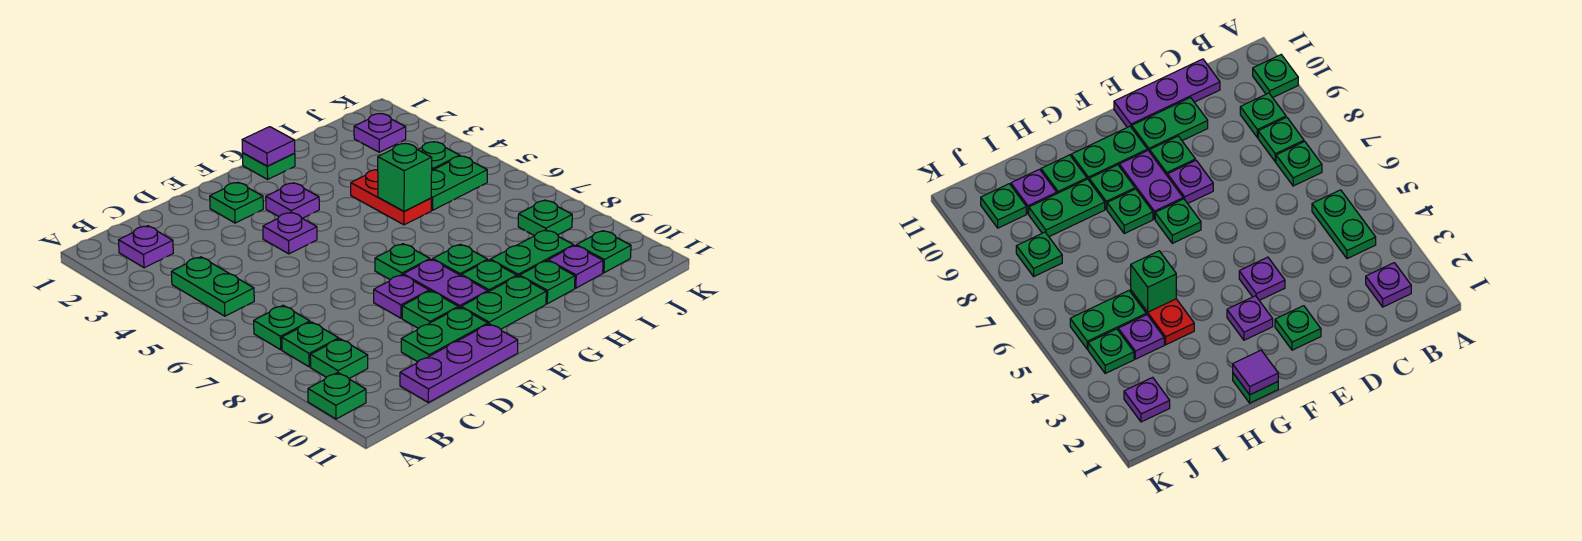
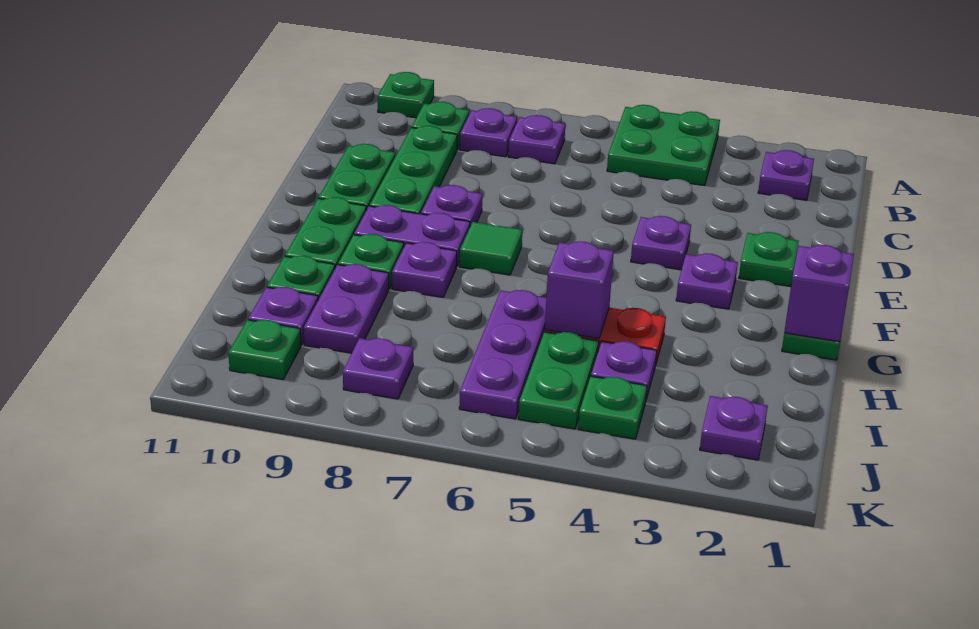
green plate B4:B5 level 1 -> green plate A4:B5 level 1
green plate B7 level 1 -> purple plate B7 level 1
green plate B8 level 1 -> purple plate B8 level 1
purple plate C11:E11 level 1 -> purple plate H6:J6 level 1
green plate E9 level 1 -> green plate C9:E9 level 1
green plate F7 level 1 -> green tile F7 level 1
purple tile G1 level 2 -> purple brick G1 level 2
green plate G8 level 1 -> purple plate G8 level 1
green brick H5 level 2 -> purple brick H5 level 2
green plate H9:I9 level 1 -> purple plate H9:I9 level 1
green plate J8 level 1 -> purple plate J8 level 1

